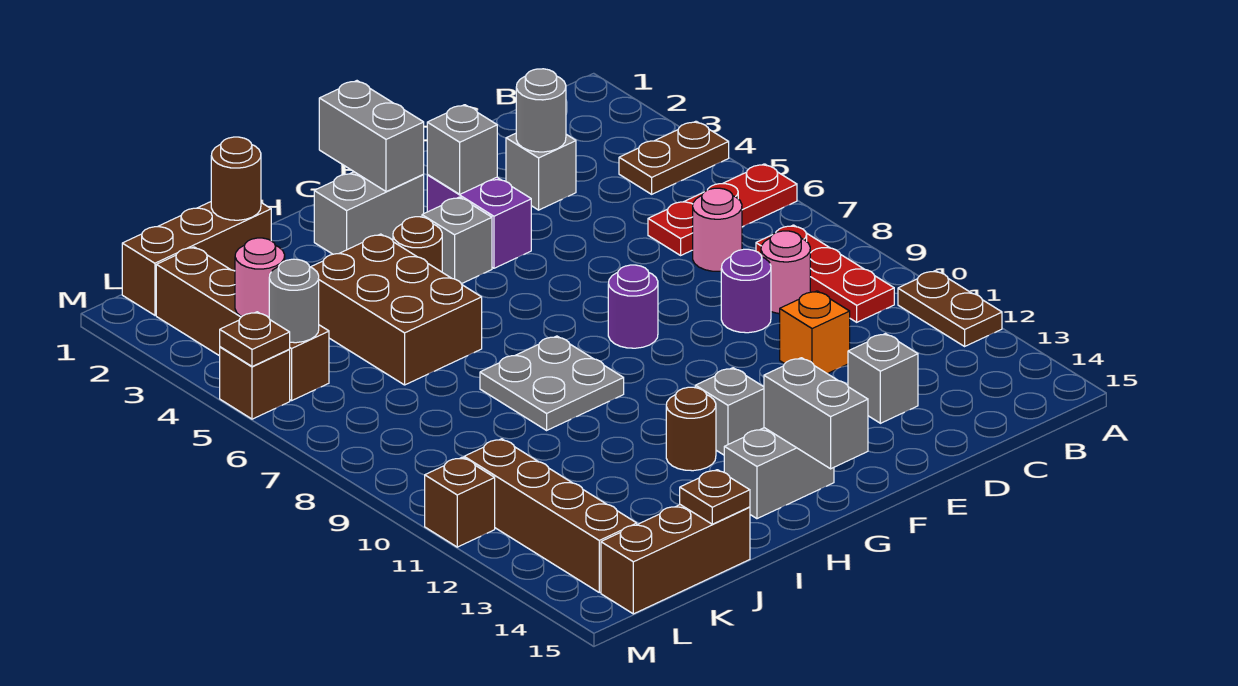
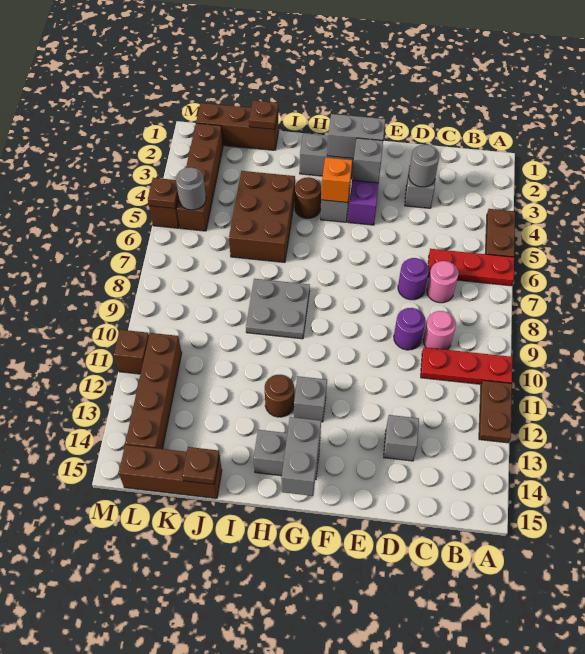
brown plate A4:B4 level 1 -> brown plate A4:A5 level 1
red plate B8:B10 level 1 -> red plate A10:C10 level 1
orange brick D11 level 1 -> orange brick G4 level 2
purple round brick F8 level 1 -> purple round brick D7 level 1
grey brick G1:G2 level 2 -> grey brick F2:G2 level 2
brown round brick J1 level 2 -> brown plate J1 level 2
pink round brick L4 level 2 -> none

